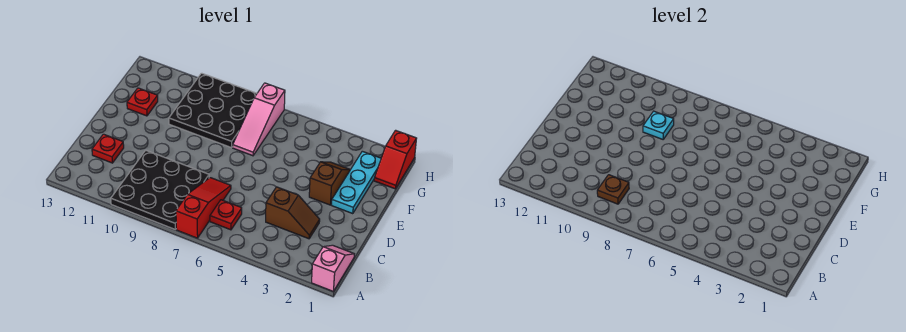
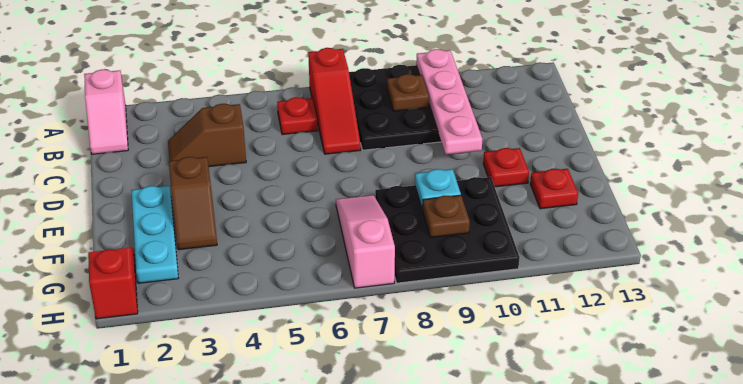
none -> pink plate A10:D10 level 2
red plate C12 level 1 -> red plate E11 level 1
none -> brown plate G9 level 2

